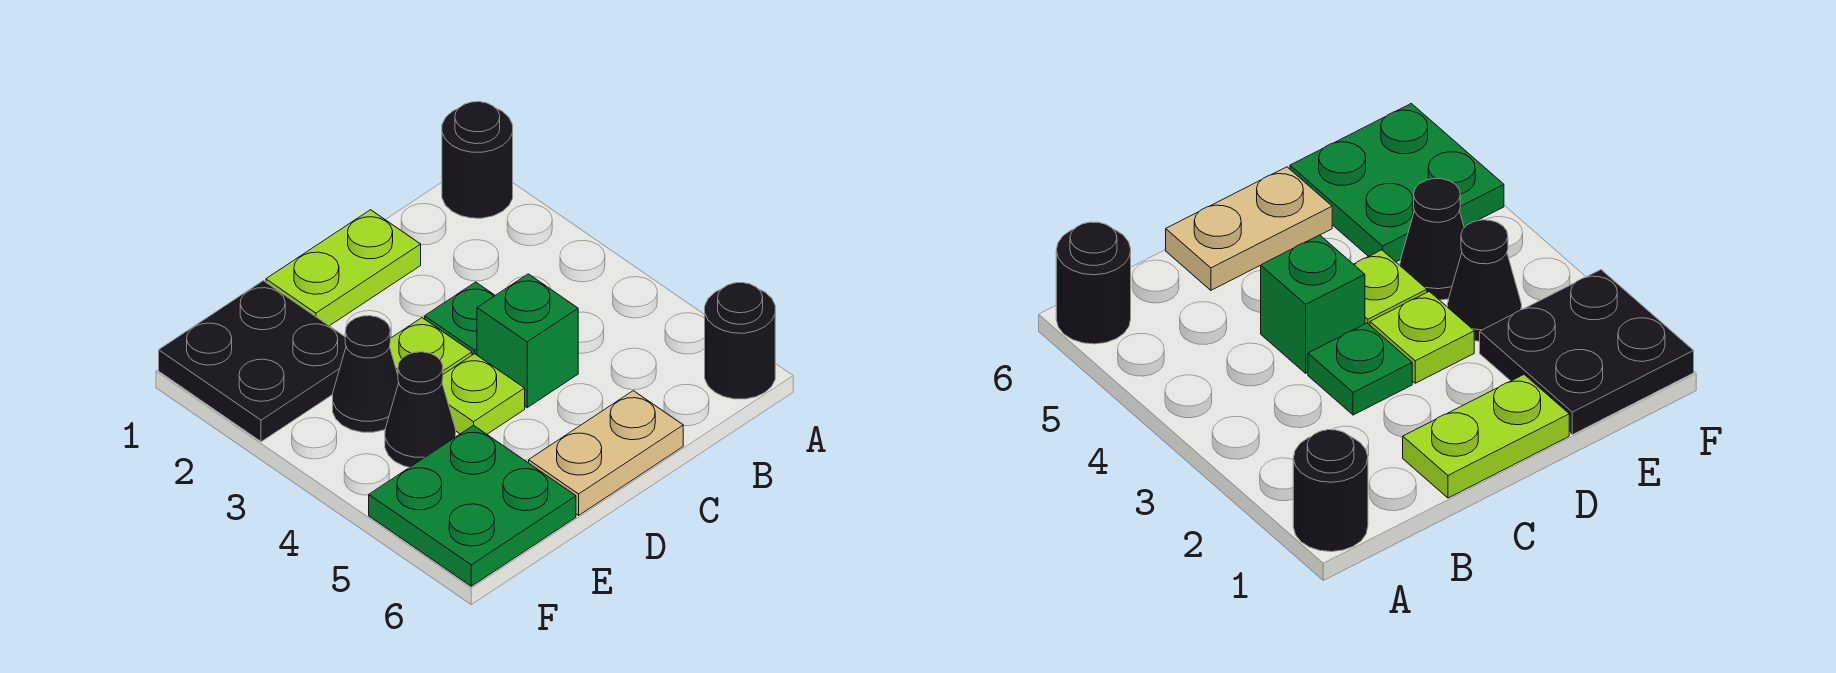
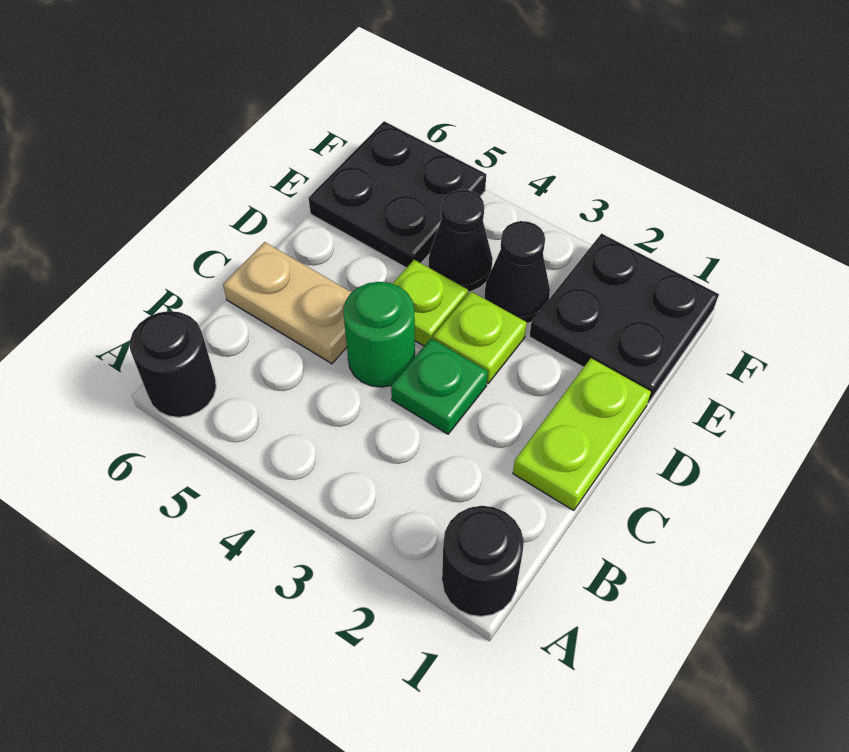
green brick C4 level 1 -> green round brick C4 level 1
tan plate C6:D6 level 1 -> tan plate C5:C6 level 1
green plate E5:F6 level 1 -> black plate E5:F6 level 1

